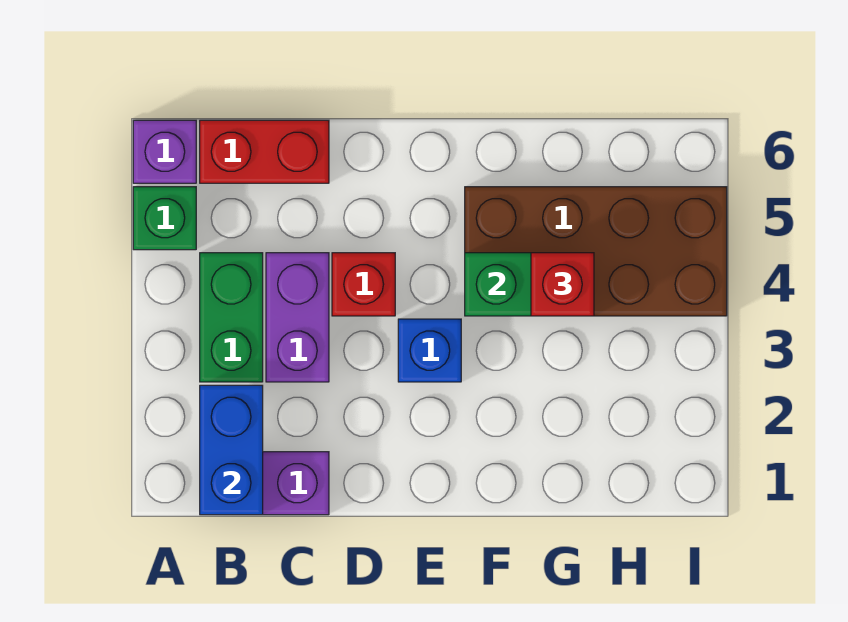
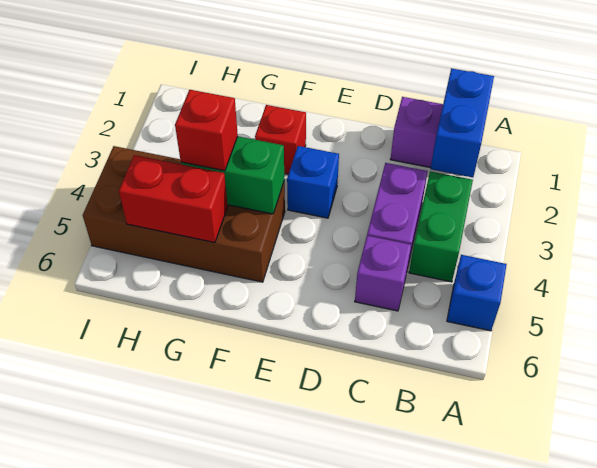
green brick A5 level 1 -> blue brick A5 level 1
purple brick A6 level 1 -> purple brick C5 level 1
red brick B6:C6 level 1 -> red brick G5:H5 level 2
red brick D4 level 1 -> red brick F2 level 1

